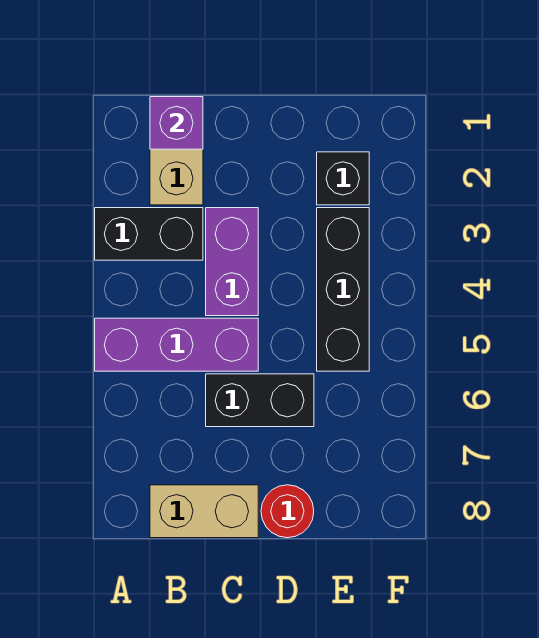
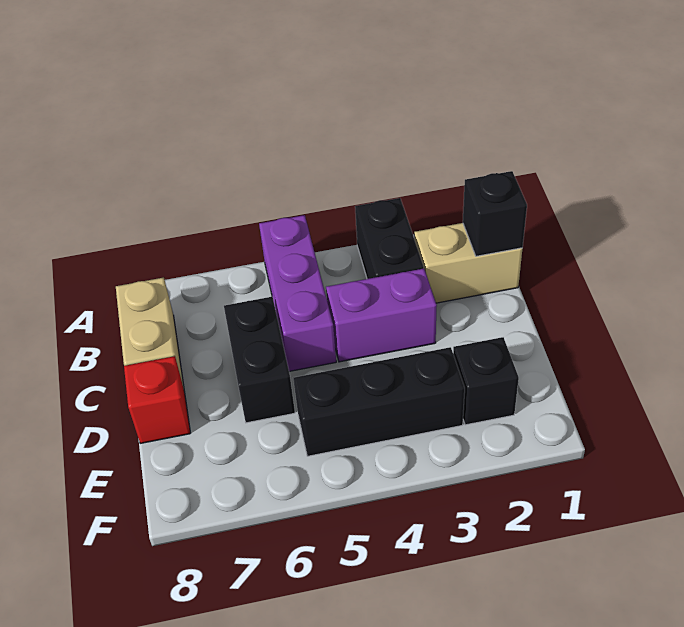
purple brick B1 level 2 -> black brick B1 level 2
red round brick D8 level 1 -> red brick D8 level 1

